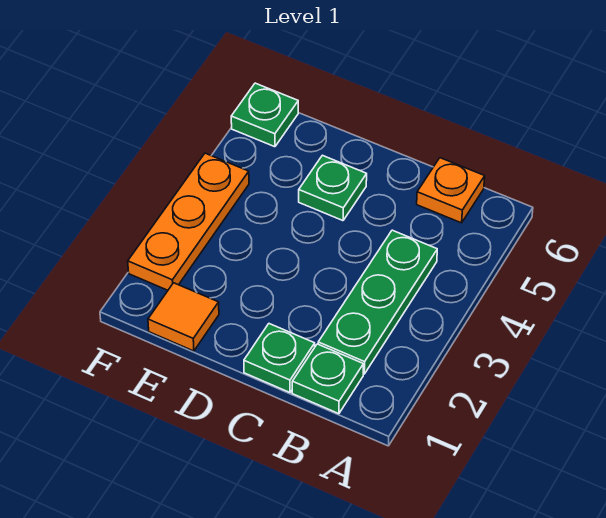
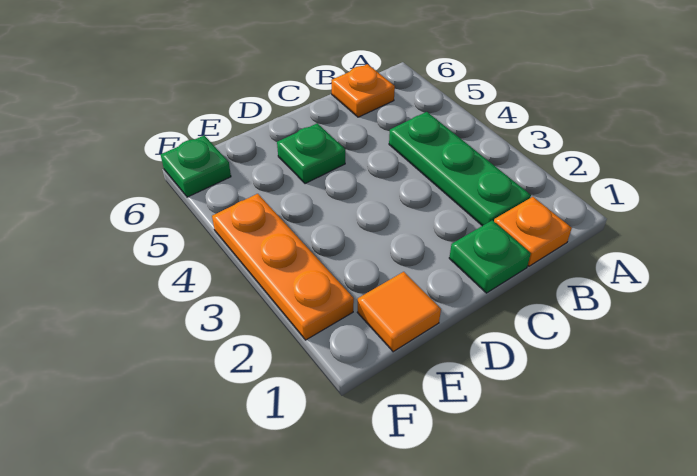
green plate B1 level 1 -> orange plate B1 level 1

